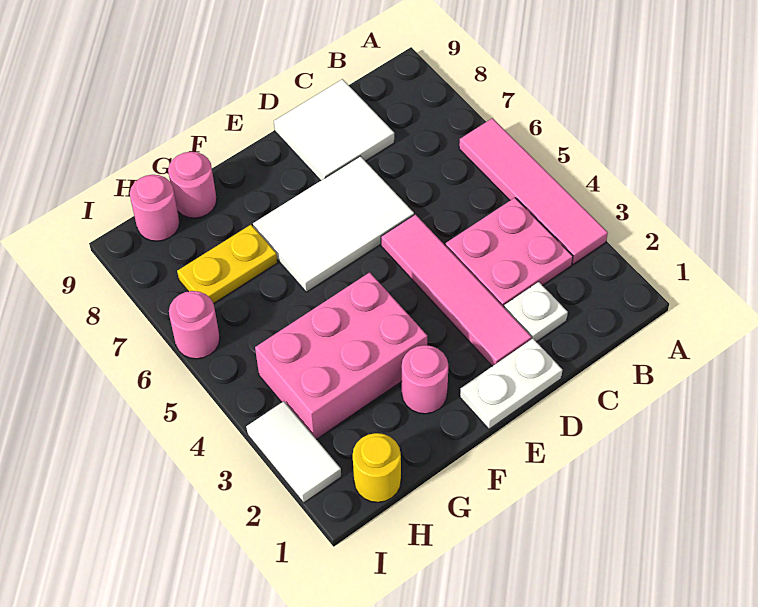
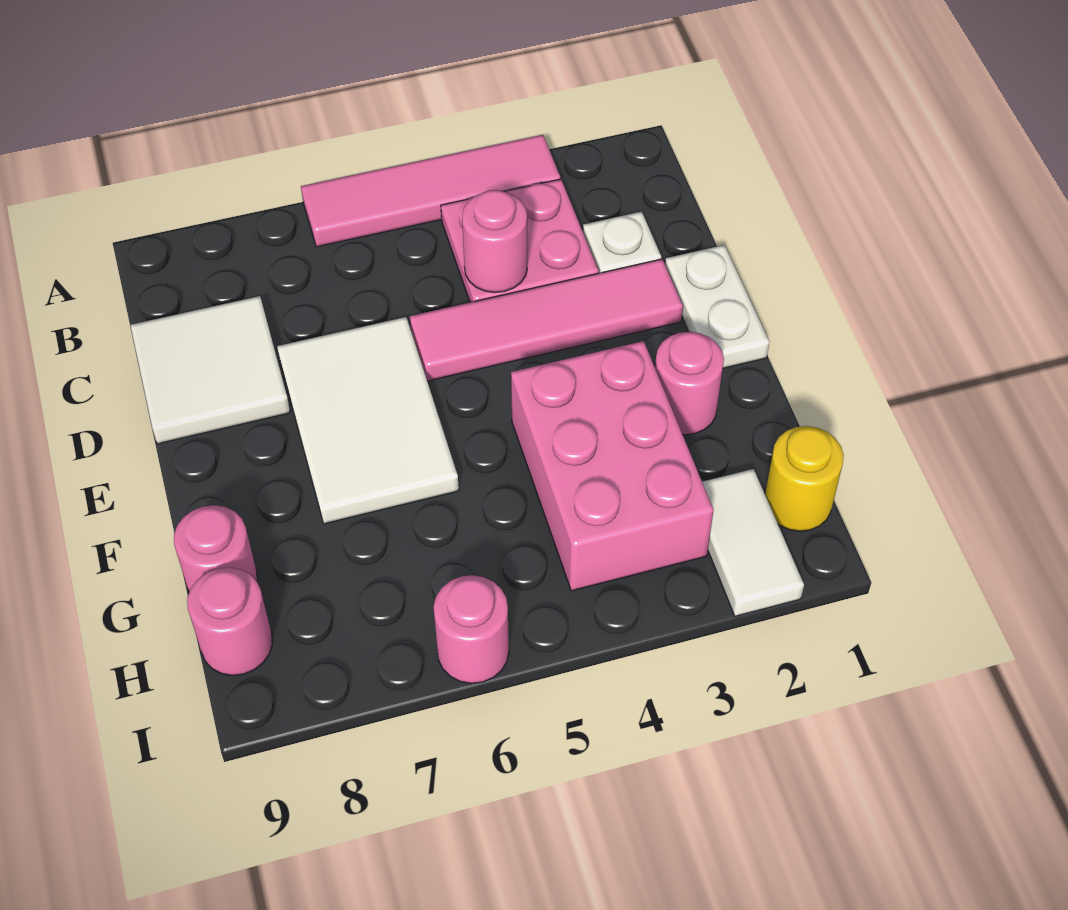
none -> pink round brick C4 level 2
yellow plate G7:H7 level 1 -> none
white tile I2:I3 level 1 -> white tile H2:I2 level 1

